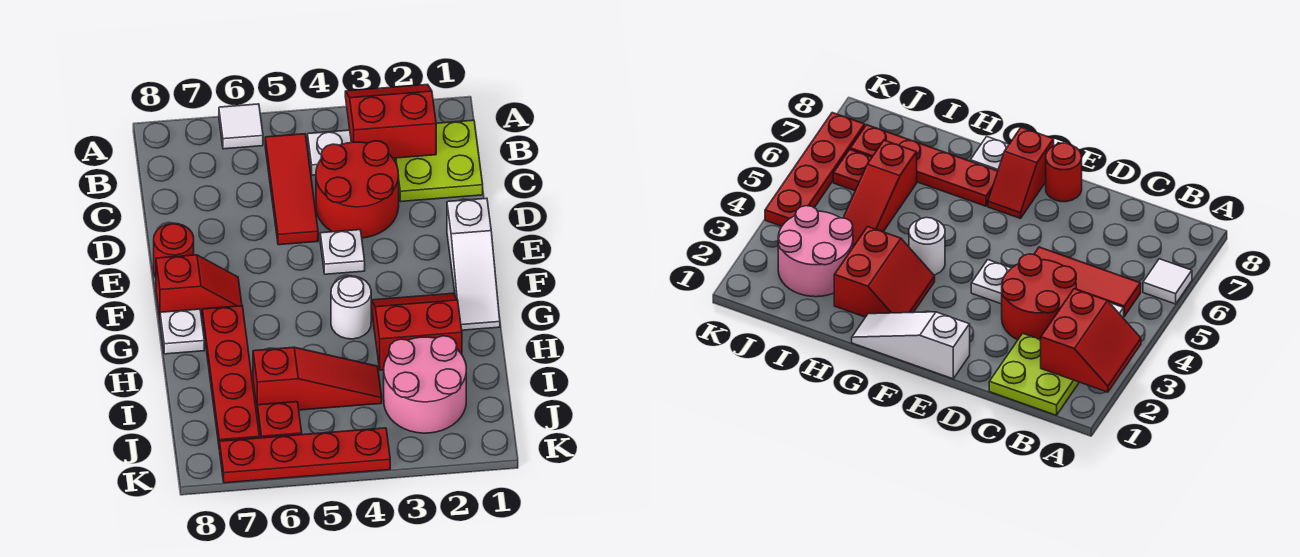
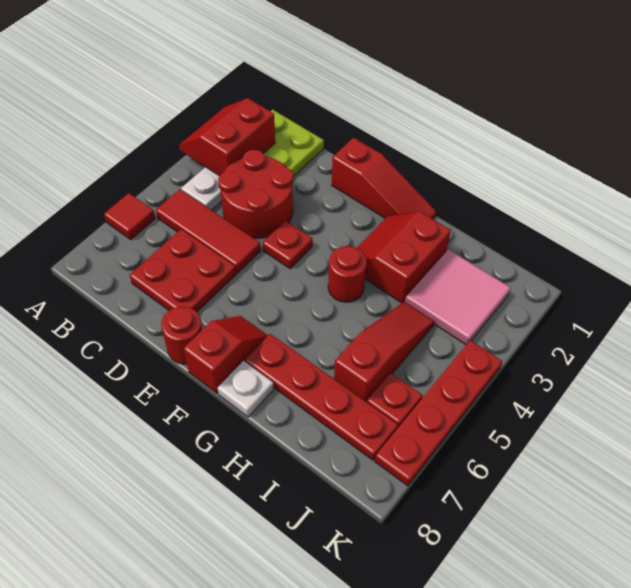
white tile A6 level 1 -> red tile A6 level 1
none -> red plate C6:D7 level 1
white slope E1:G1 level 1 top E -> red slope E1:G1 level 1 top E
white plate E4 level 1 -> red plate E4 level 1
white round brick G4 level 1 -> red round brick G4 level 1
pink round brick I2:J3 level 1 -> pink tile I2:J3 level 1

